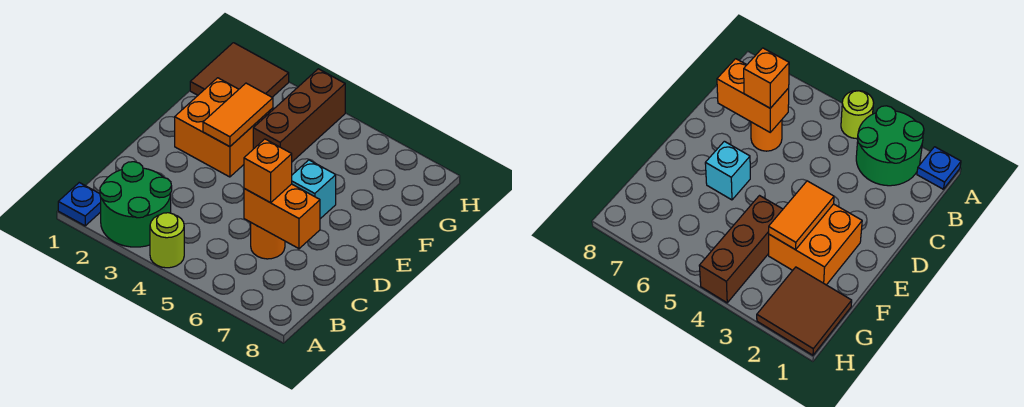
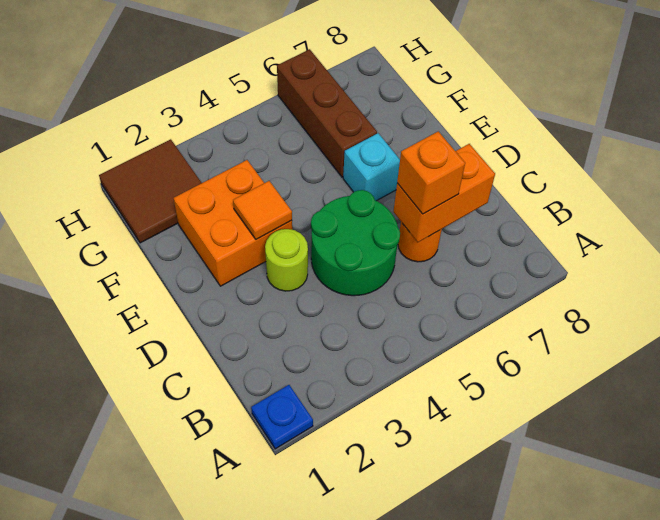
green round brick A2:B3 level 1 -> green round brick C4:D5 level 1
lime round brick A4 level 1 -> lime round brick D3 level 1
orange tile E3:F3 level 2 -> orange tile E3 level 2
brown brick F4:H4 level 1 -> brown brick F6:H6 level 1

